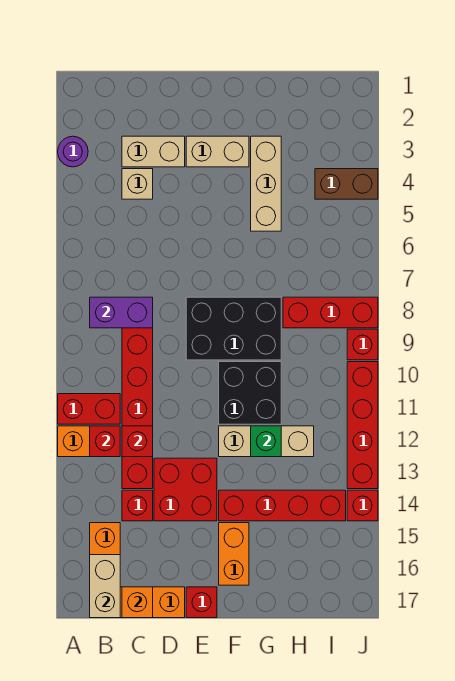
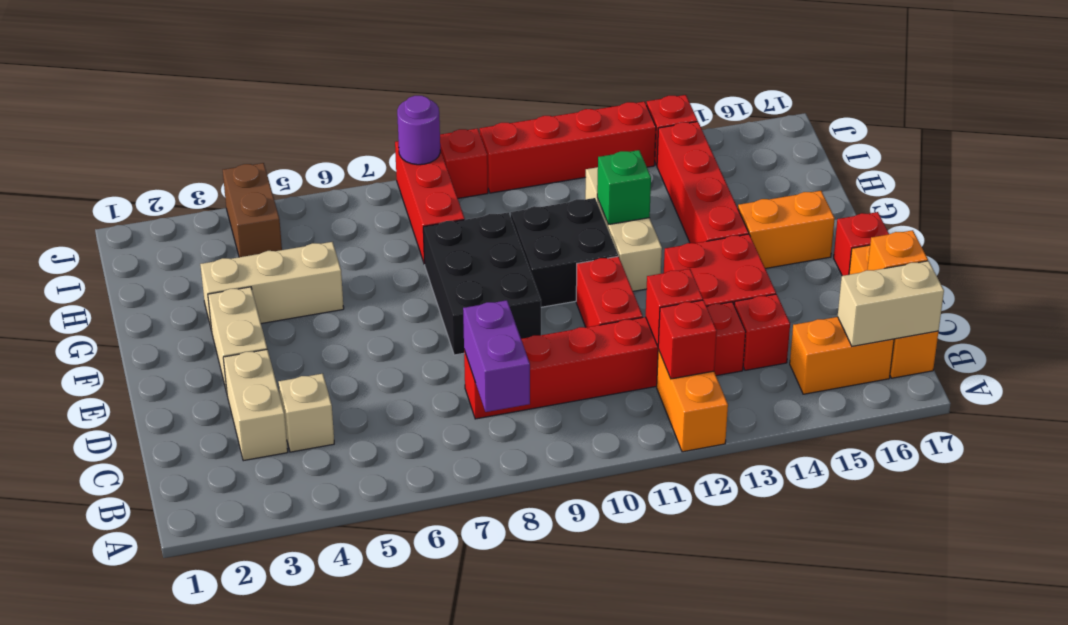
purple round brick A3 level 1 -> purple round brick J8 level 2
red brick A11:B11 level 1 -> red brick D11:E11 level 1

